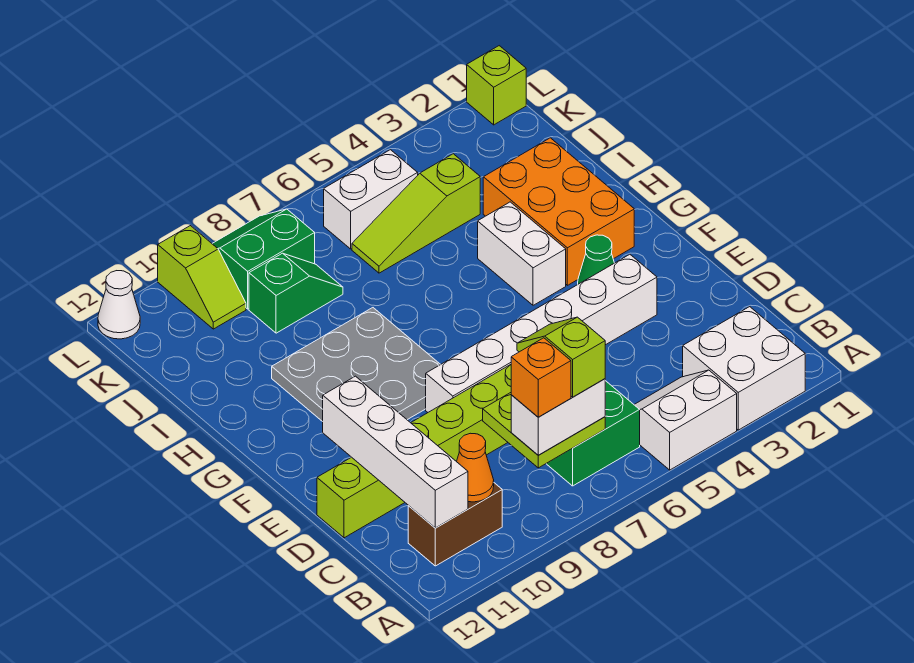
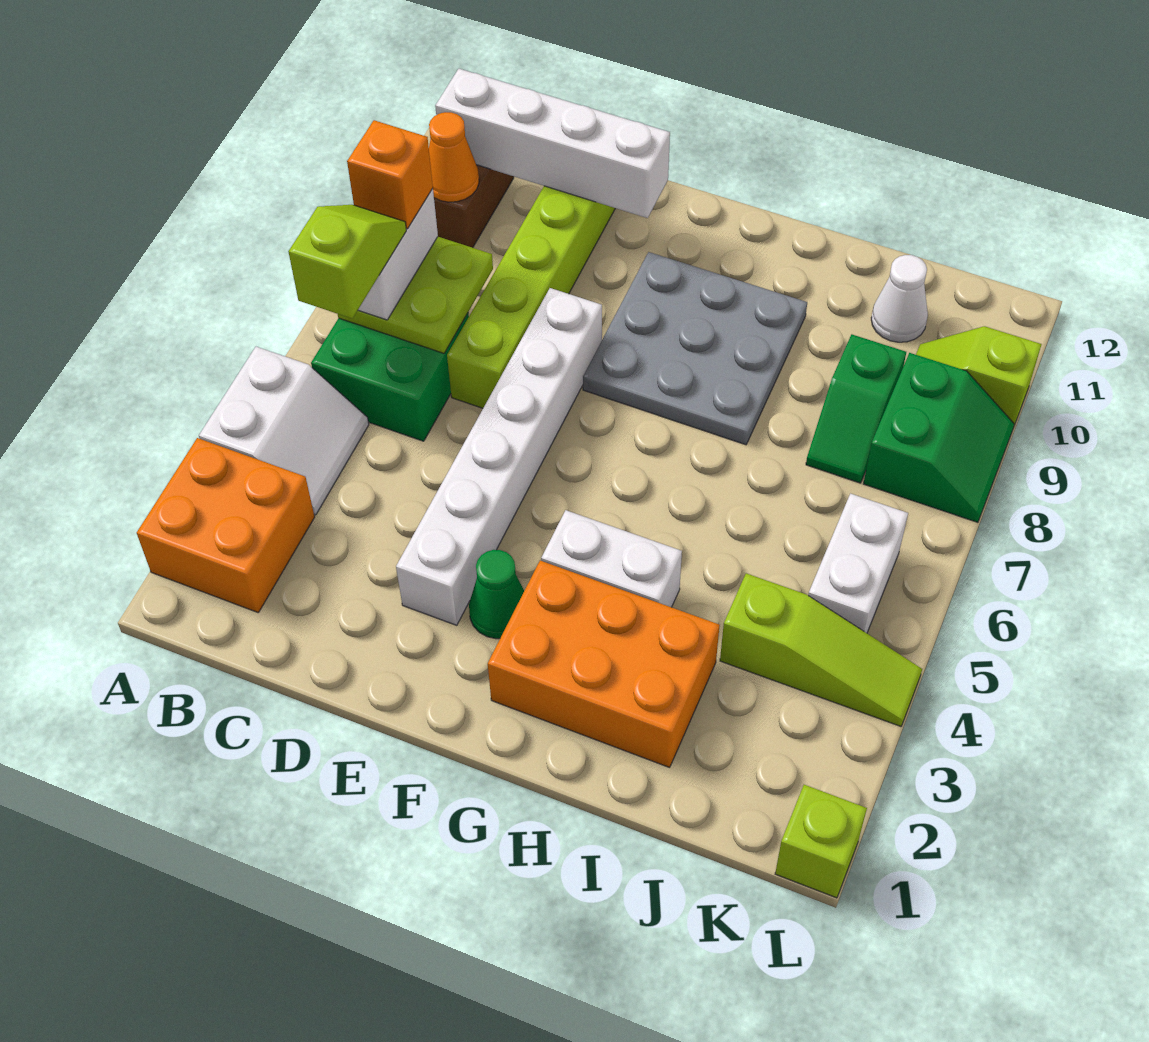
white brick A2:B3 level 1 -> orange brick A2:B3 level 1
lime slope B7:C7 level 4 top B -> lime slope B6:B7 level 4 top 6
lime slope J4:J6 level 1 top 4 -> lime slope J4:L4 level 1 top J
white cone L12 level 1 -> white cone J11 level 1

